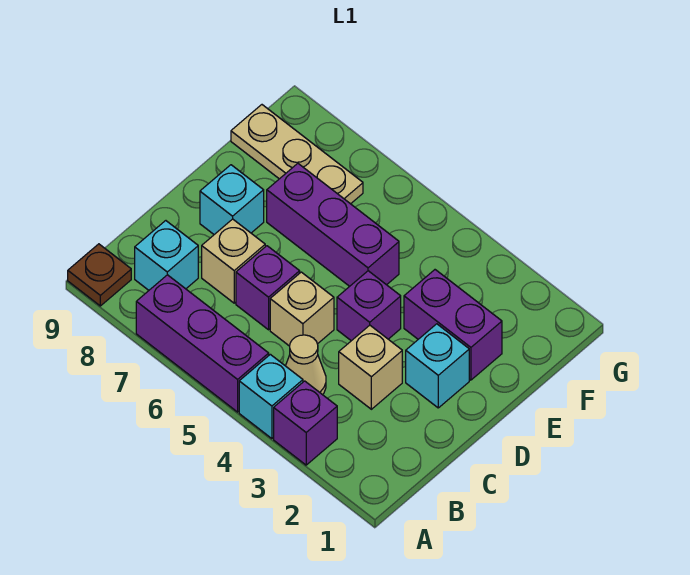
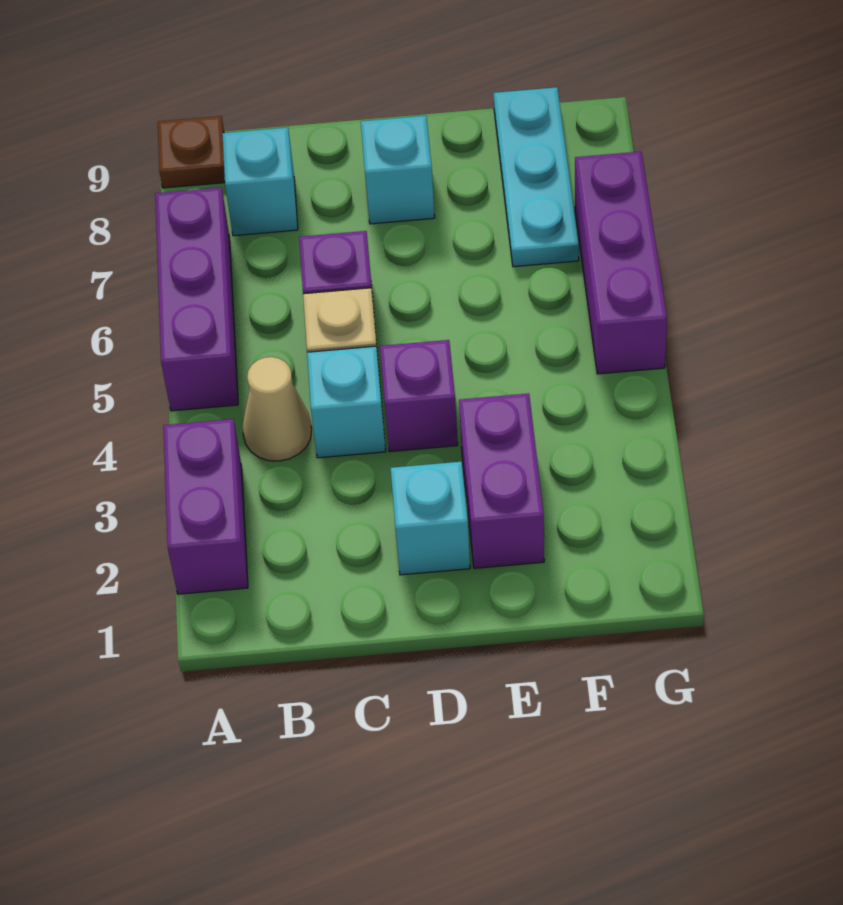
purple brick A3 level 1 -> purple brick A2:A3 level 1
cyan brick A4 level 1 -> cyan brick C4 level 1
tan brick C3 level 1 -> none
tan brick C7 level 1 -> none
purple brick E5:E7 level 1 -> purple brick G5:G7 level 1
tan plate F7:F9 level 1 -> cyan plate F7:F9 level 1

